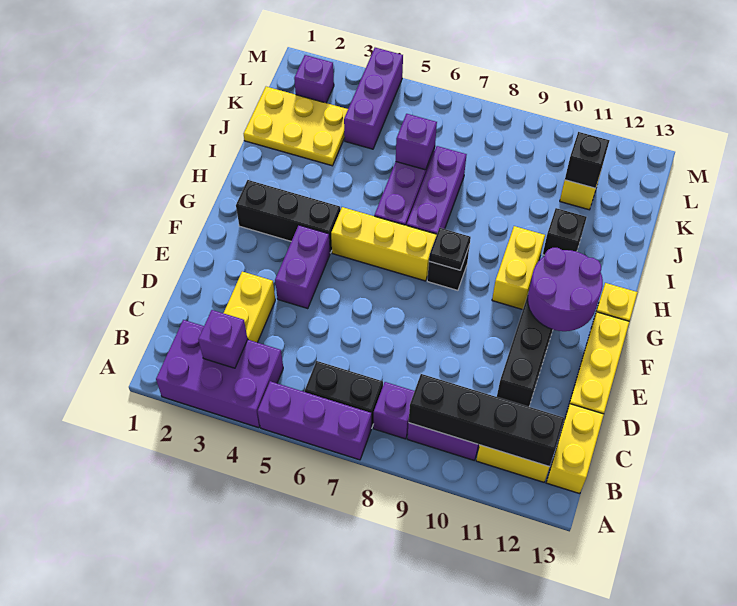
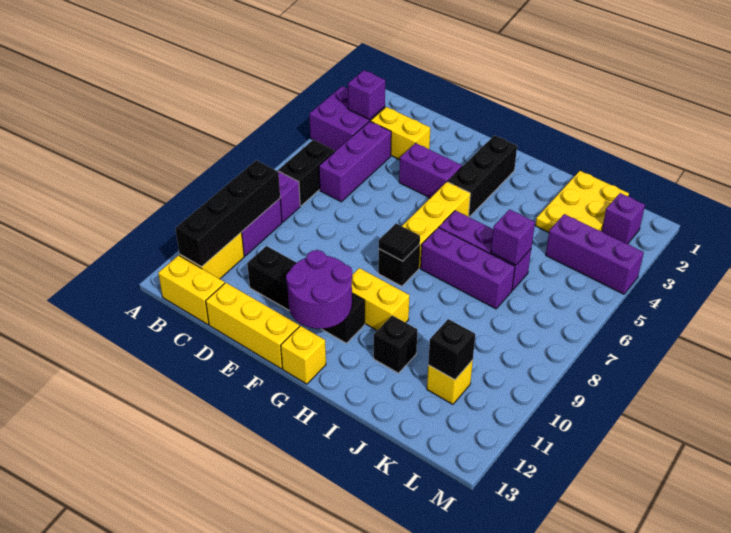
purple brick A2:B4 level 1 -> purple brick A3:B4 level 1
purple brick A5:A7 level 1 -> purple brick C4:C6 level 1
black plate G8 level 2 -> black tile G8 level 2

